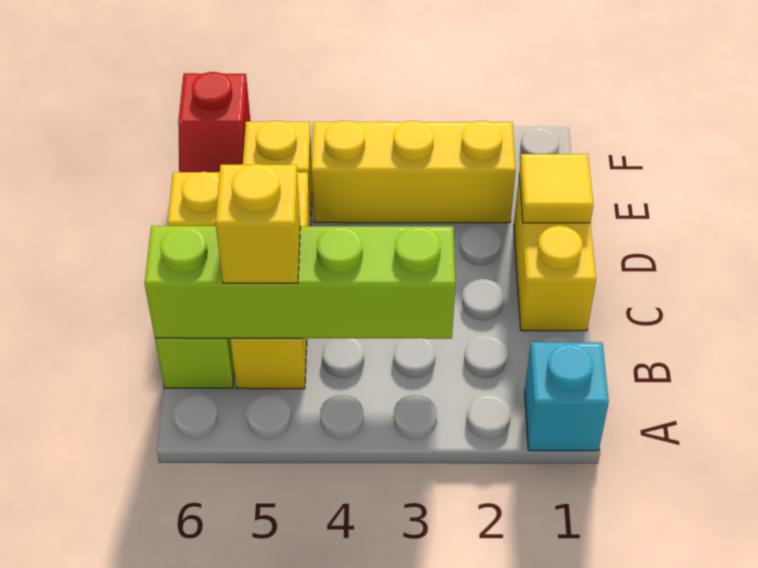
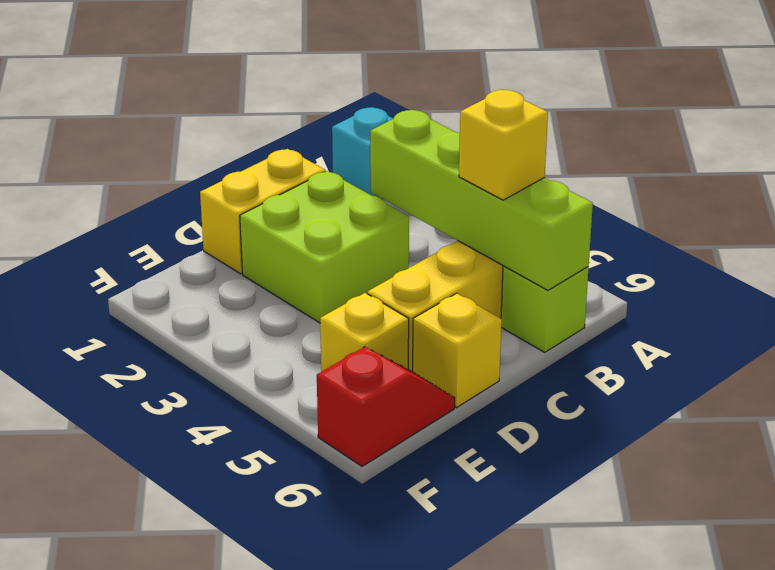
none -> lime brick C2:D3 level 1
yellow tile D1 level 2 -> none
yellow brick E2:E4 level 1 -> none

